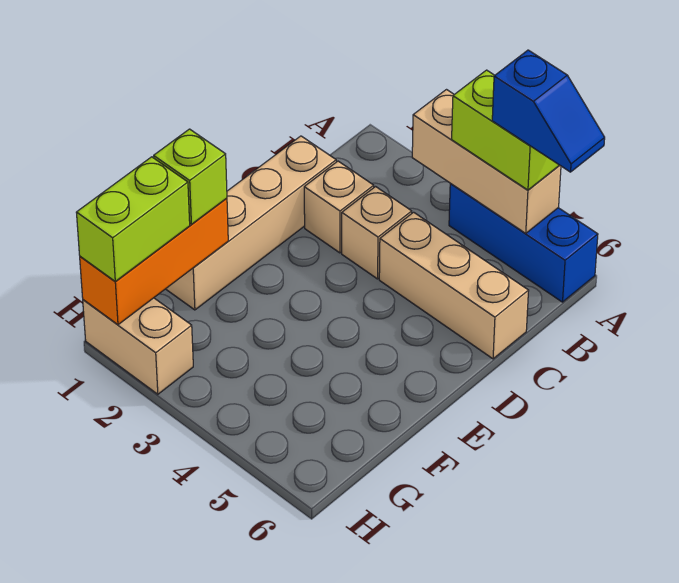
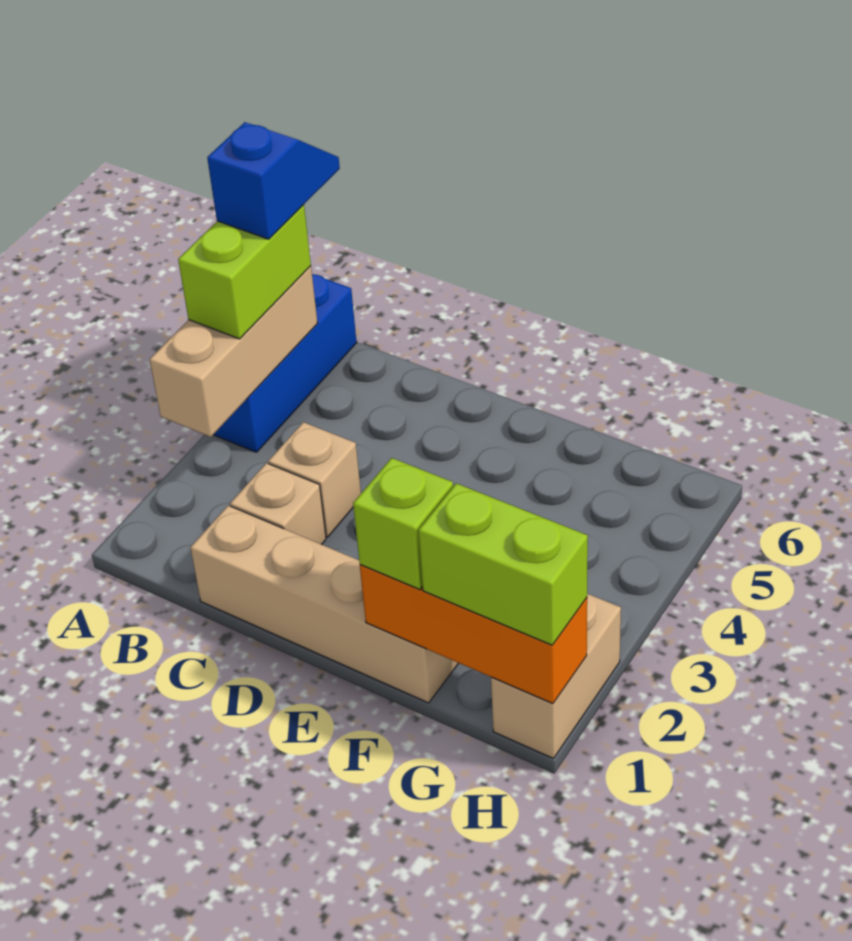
tan brick C4:C6 level 1 -> none

